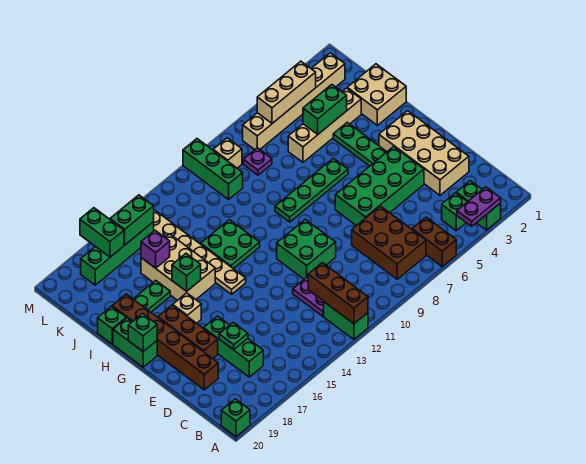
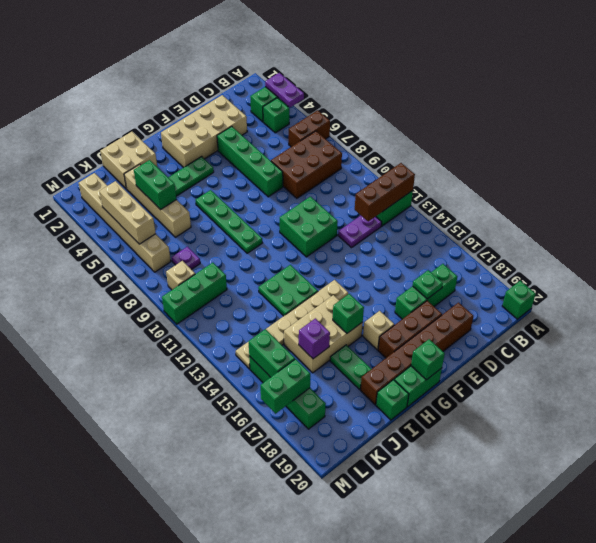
green brick E4:F7 level 1 -> green brick E4:E7 level 1

